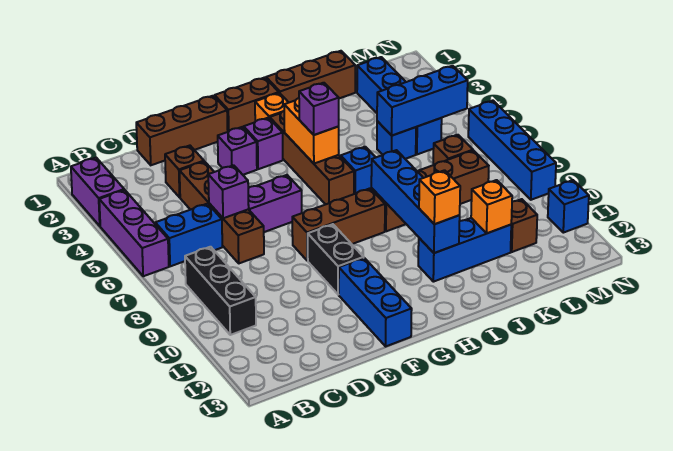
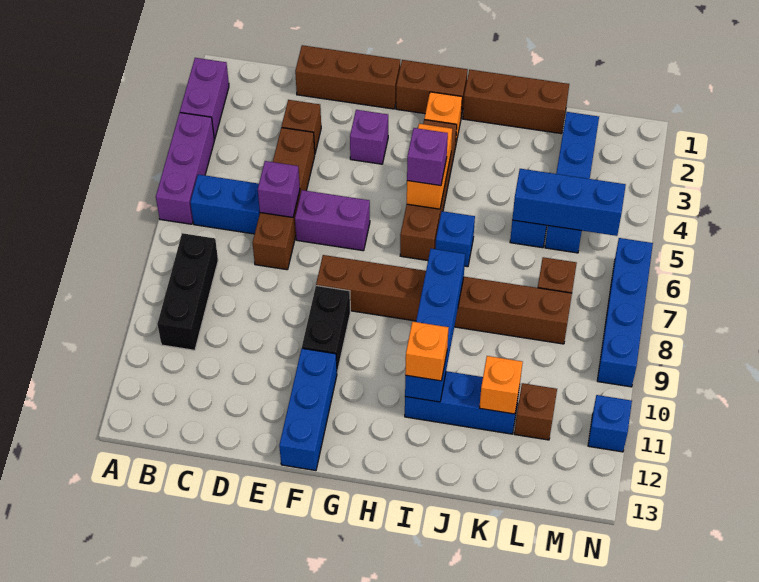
purple brick G3 level 1 -> none

